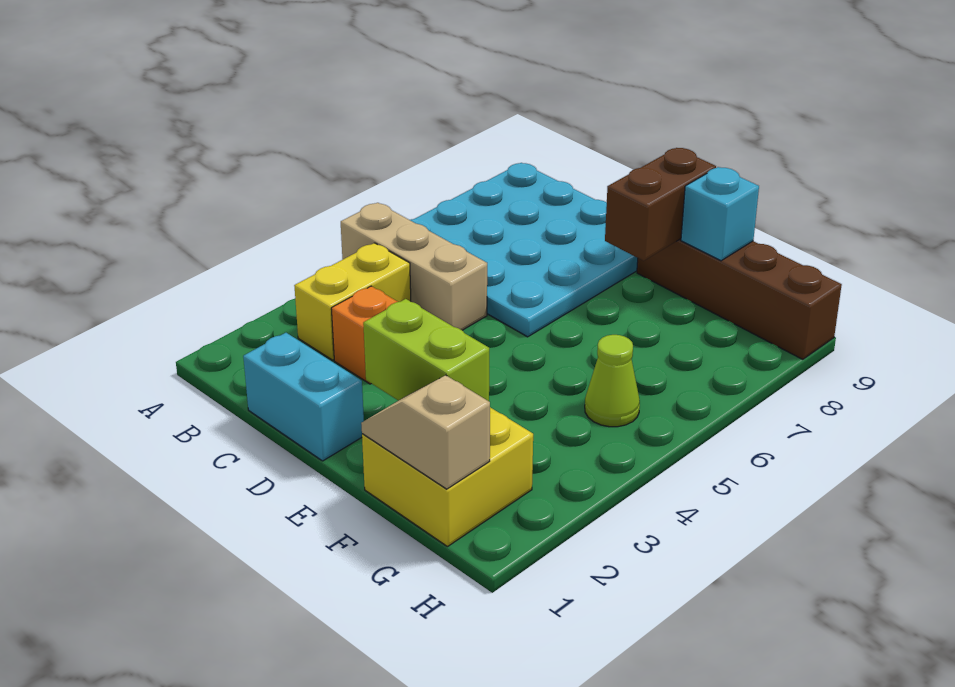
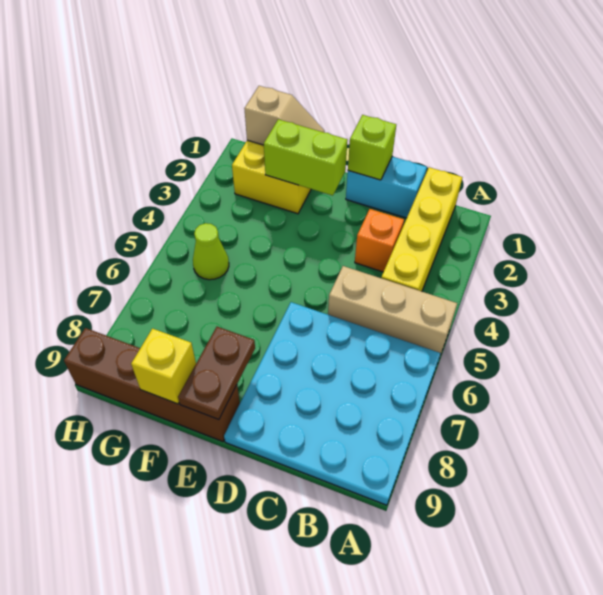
yellow brick B3:B4 level 1 -> yellow brick B1:B4 level 1
none -> lime brick D1 level 2
brown brick E8:E9 level 2 -> brown plate E8:E9 level 2
cyan brick F9 level 2 -> yellow brick F9 level 2

